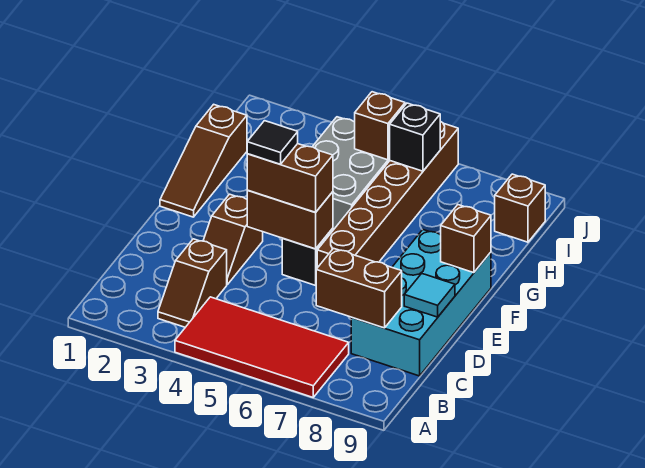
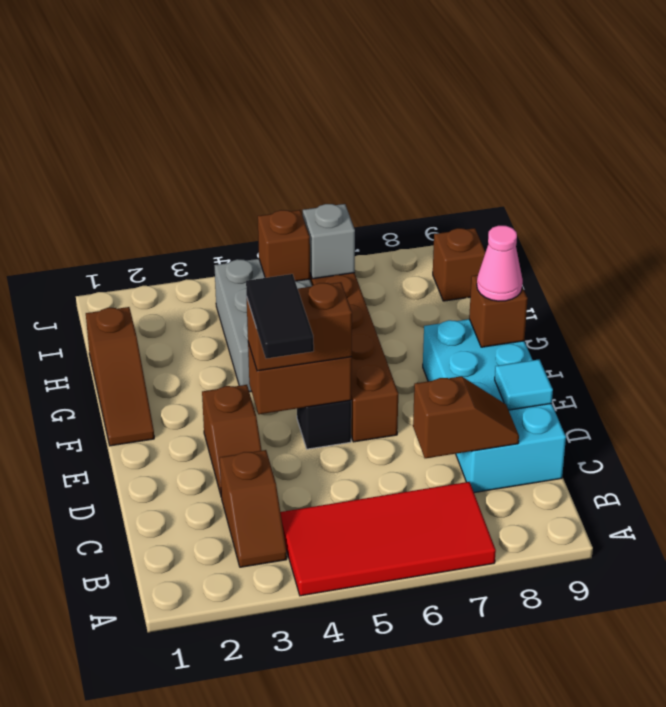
brown brick C7:C8 level 2 -> brown slope C7:C8 level 2 top 7
black tile E4 level 4 -> black tile D4:E4 level 4
none -> pink cone F9 level 3
black brick I6 level 2 -> grey brick I6 level 2

